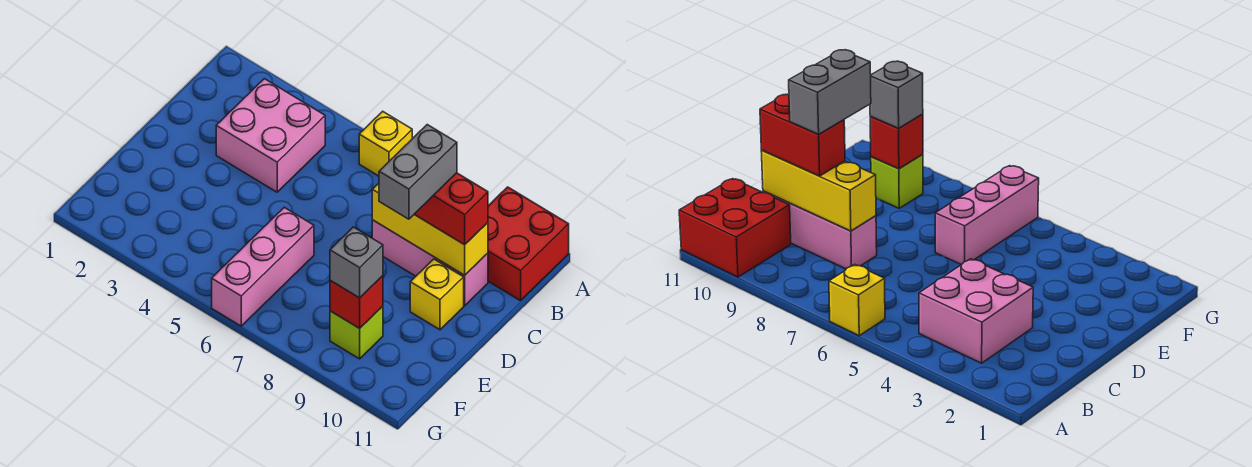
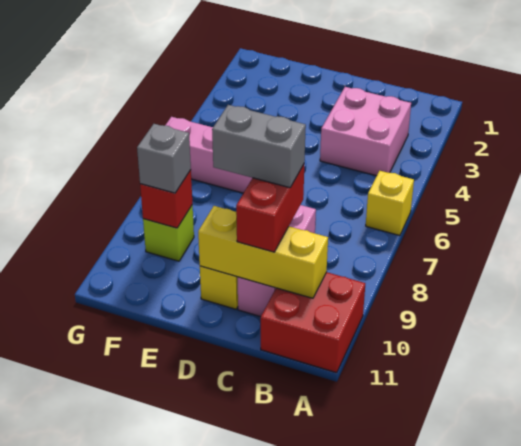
yellow brick C8:C10 level 2 -> yellow brick B10:D10 level 2

